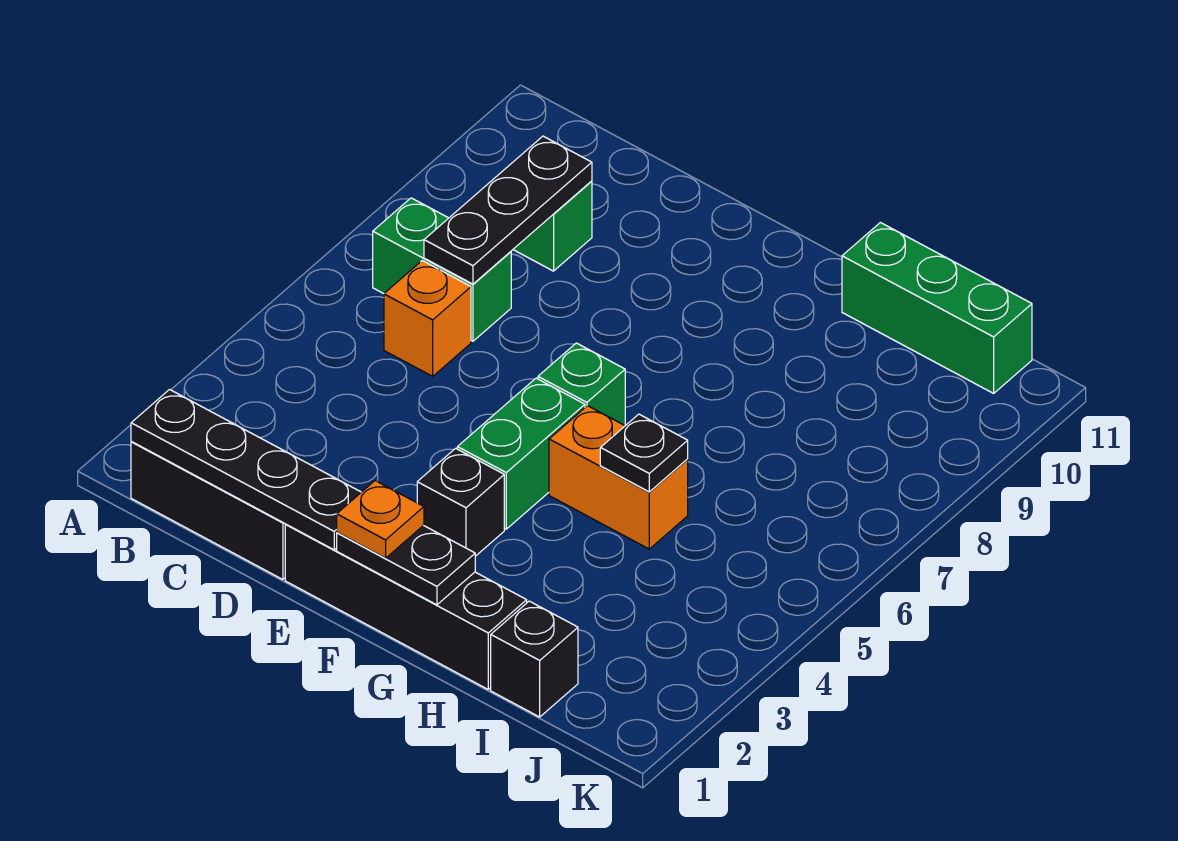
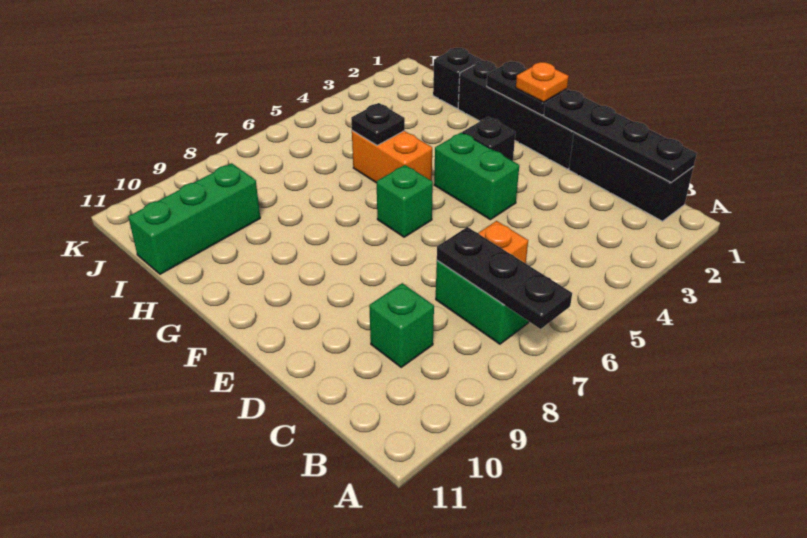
black plate C7:C9 level 2 -> black plate A7:C7 level 2
green brick F4:F5 level 1 -> green brick E4:F4 level 1
green brick H11:J11 level 1 -> green brick I9:I11 level 1

